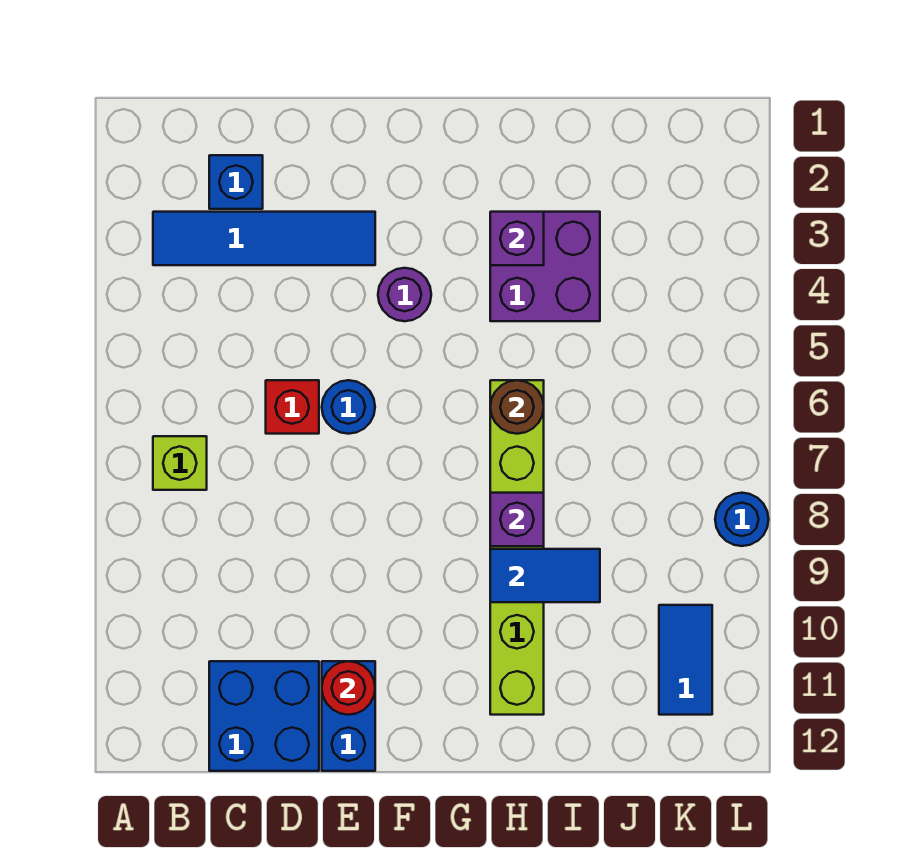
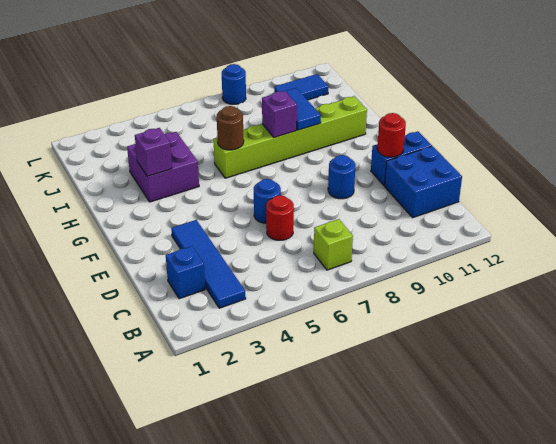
red brick D6 level 1 -> red round brick D6 level 1
none -> blue round brick E9 level 1
purple round brick F4 level 1 -> none

